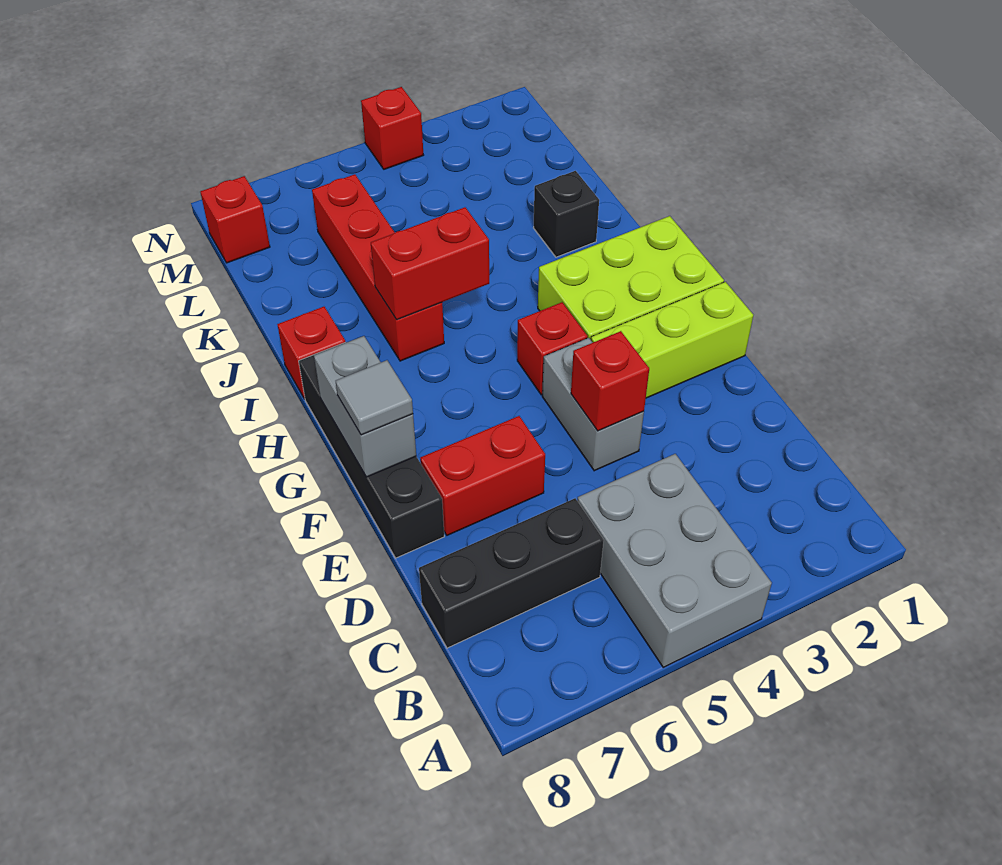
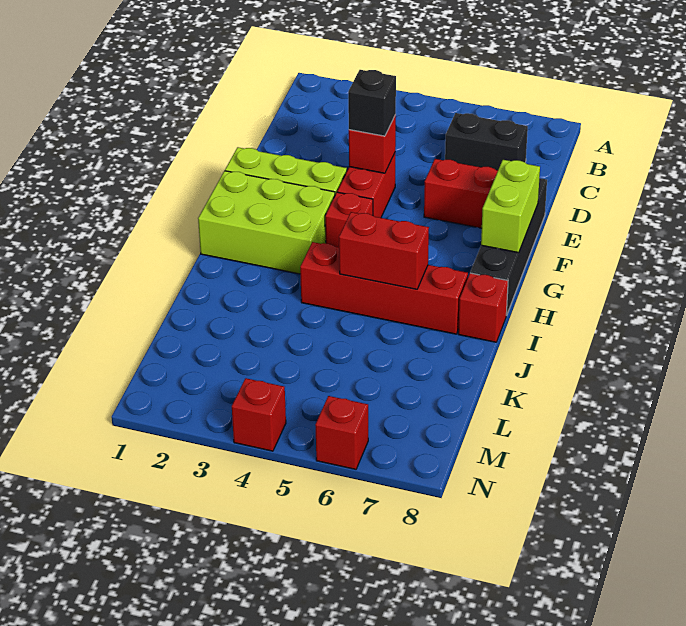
grey brick A4:C5 level 1 -> none
black brick C6:C8 level 1 -> black brick C6:C7 level 1
grey brick E4:F4 level 1 -> red brick E4:F4 level 1
grey brick F8:G8 level 2 -> lime brick F8:G8 level 2
grey tile F8 level 3 -> none
red brick I6:L6 level 1 -> red brick I4:I7 level 1
black brick J2 level 1 -> black brick E4 level 3
red brick M8 level 1 -> red brick N6 level 1

